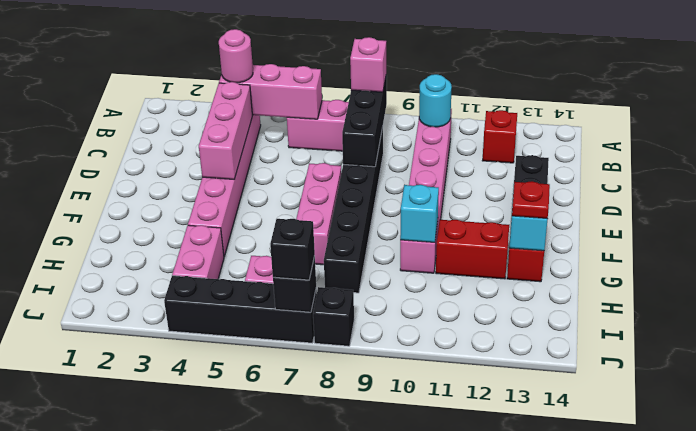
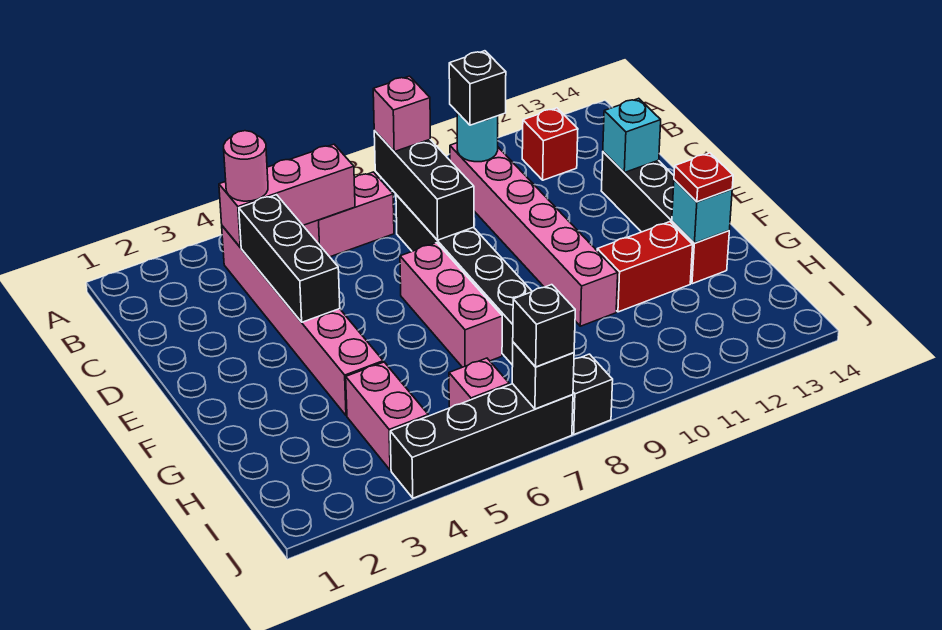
none -> black brick B10 level 3
pink brick C4:E4 level 2 -> black brick C4:E4 level 2
cyan brick G10 level 2 -> cyan brick D13 level 2

